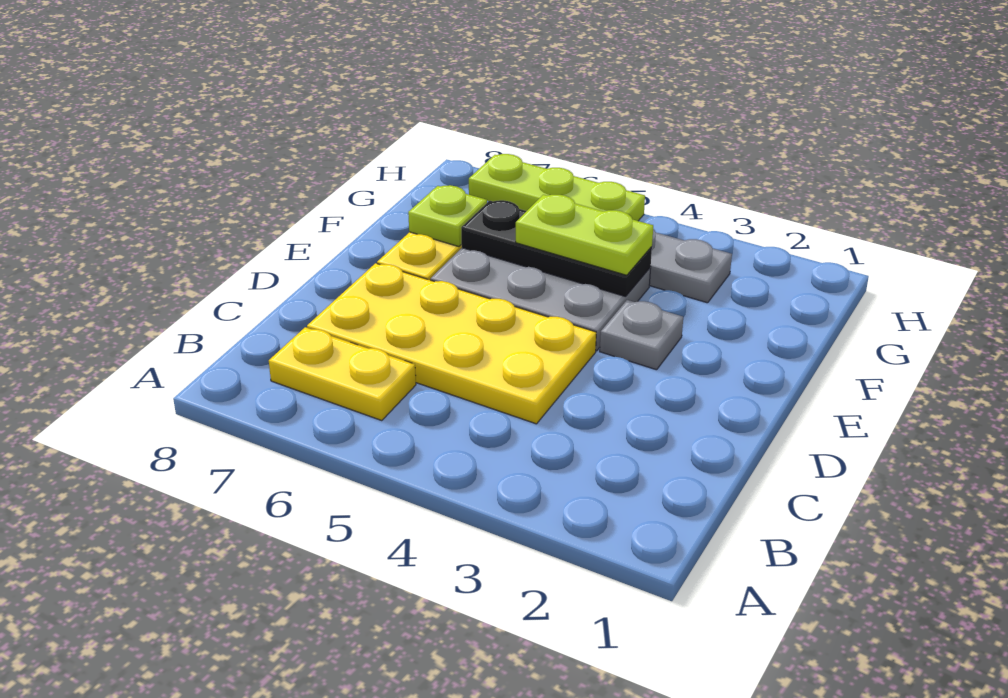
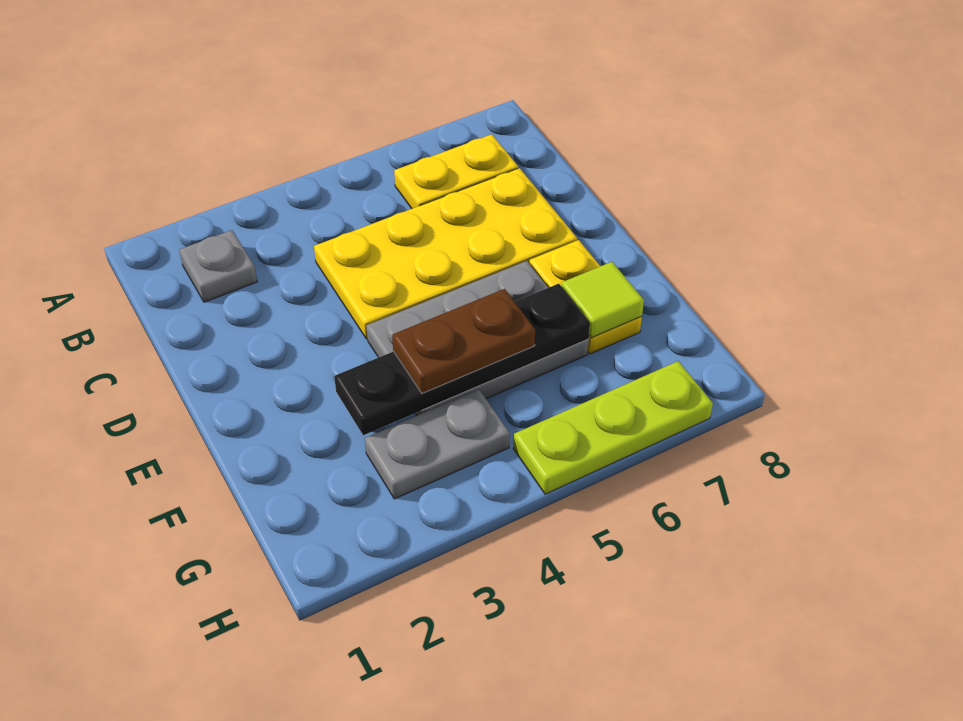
grey plate E3 level 1 -> grey plate B2 level 1
black plate F4:F6 level 2 -> black plate F3:F6 level 2
lime plate F4:F5 level 3 -> brown plate F4:F5 level 3
lime plate F7 level 2 -> lime tile F7 level 2

